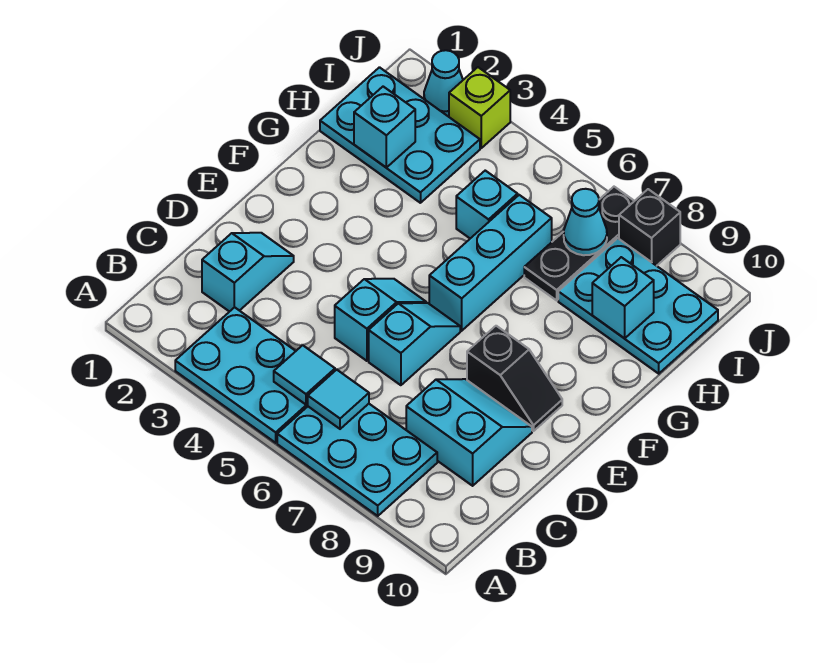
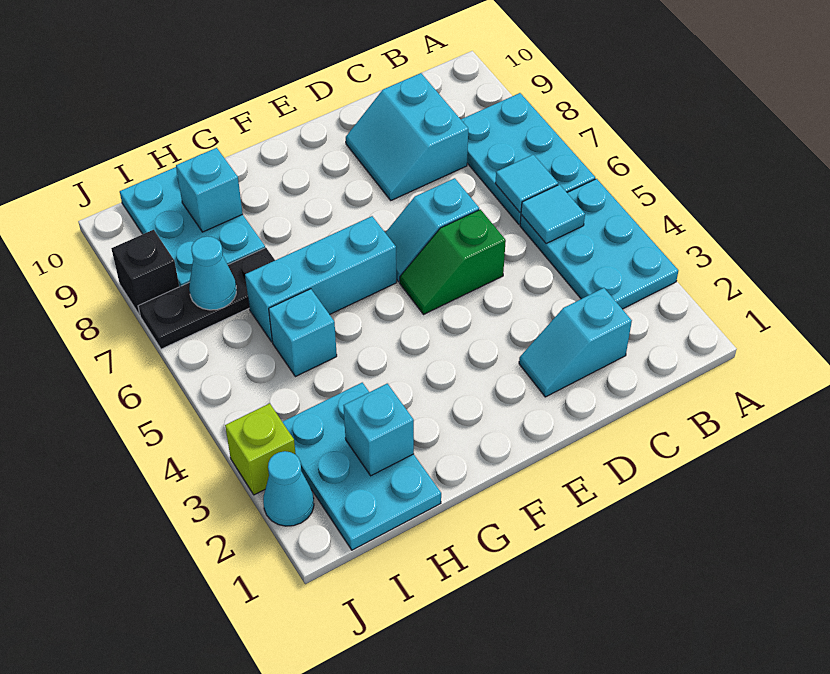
cyan slope D5:E5 level 1 top D -> green slope D5:E5 level 1 top D
black slope E8:E9 level 1 top 8 -> none

